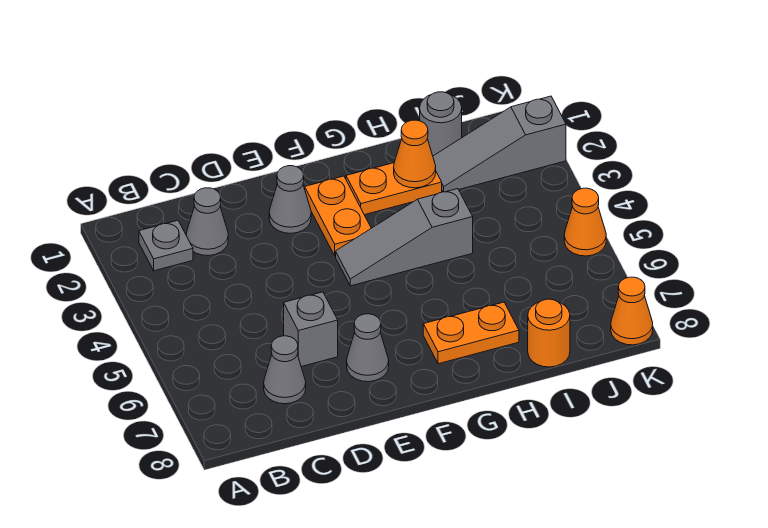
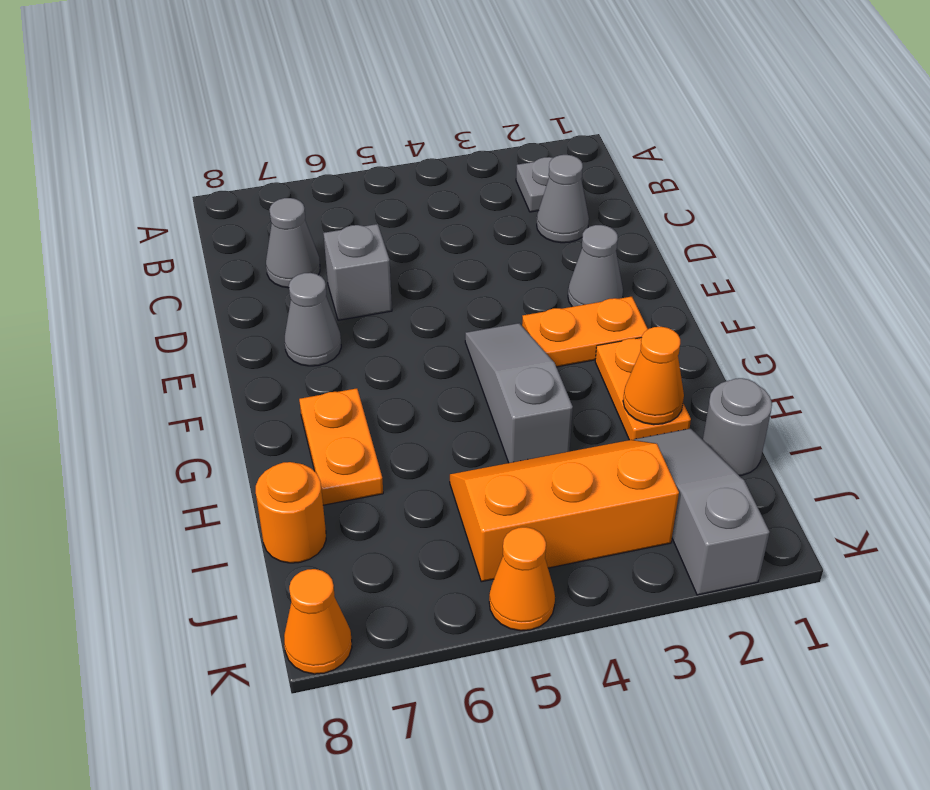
none -> orange slope I3:J5 level 1 top J

